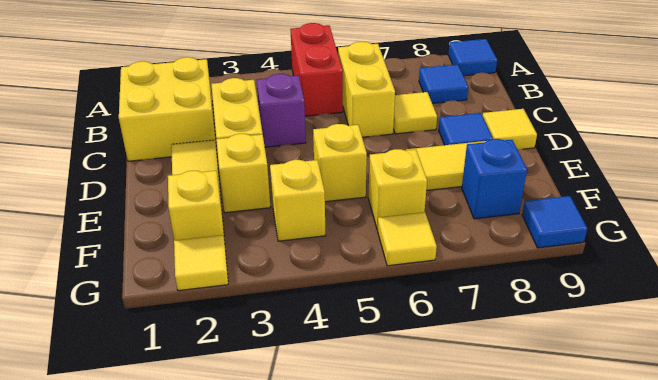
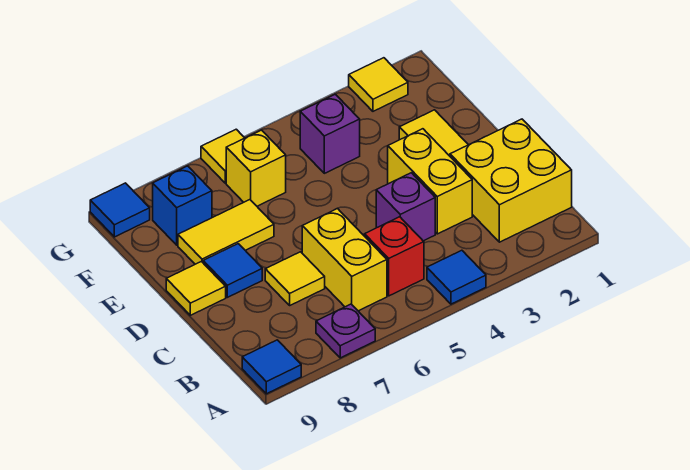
red brick A5:B5 level 1 -> red brick B5 level 1
none -> purple plate A7 level 1
blue tile B8 level 1 -> blue tile A4 level 1
yellow brick E3 level 1 -> none
yellow brick E5 level 1 -> none
yellow brick F2 level 1 -> none
yellow brick F4 level 1 -> purple brick F4 level 1

